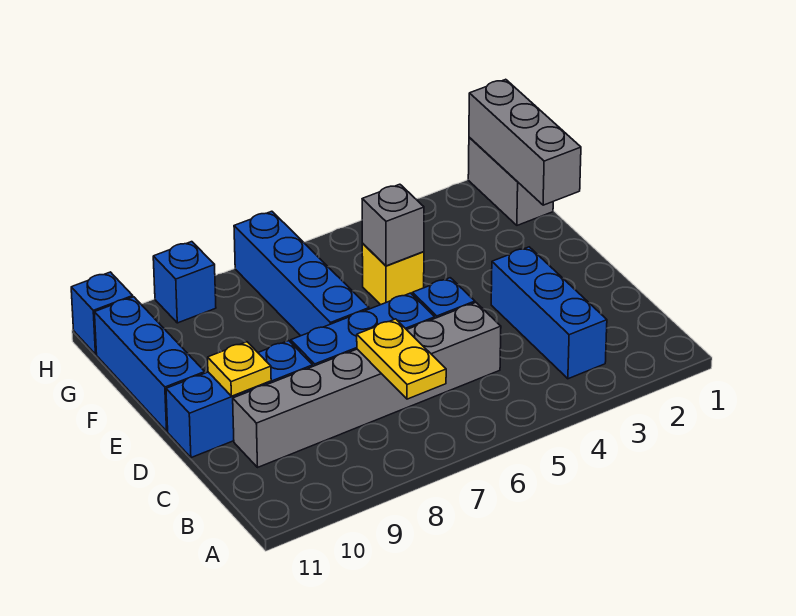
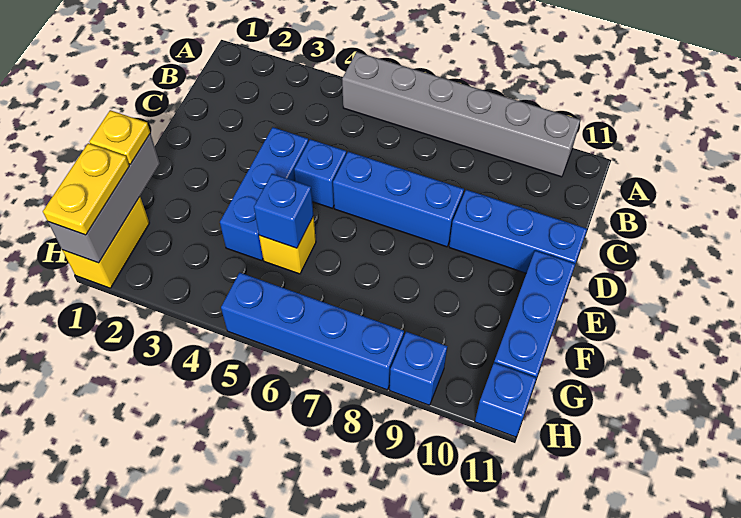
blue brick B3:D3 level 1 -> blue brick D4:F4 level 1
yellow plate B7:C7 level 2 -> yellow plate G1:H1 level 3
grey brick C5:C10 level 1 -> grey brick A5:A10 level 1
yellow plate D10 level 2 -> yellow plate F1 level 3
blue brick E7:H7 level 1 -> blue brick H5:H8 level 1
grey brick F5 level 2 -> blue brick F5 level 2
grey brick G1:H1 level 1 -> yellow brick G1:H1 level 1

